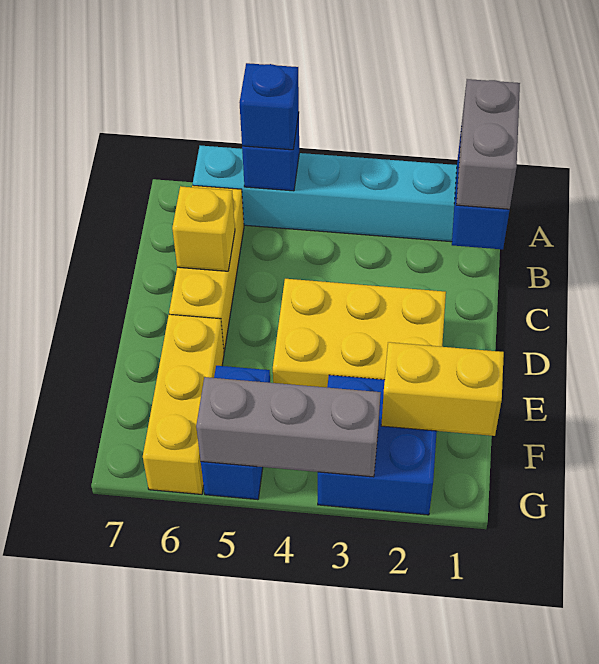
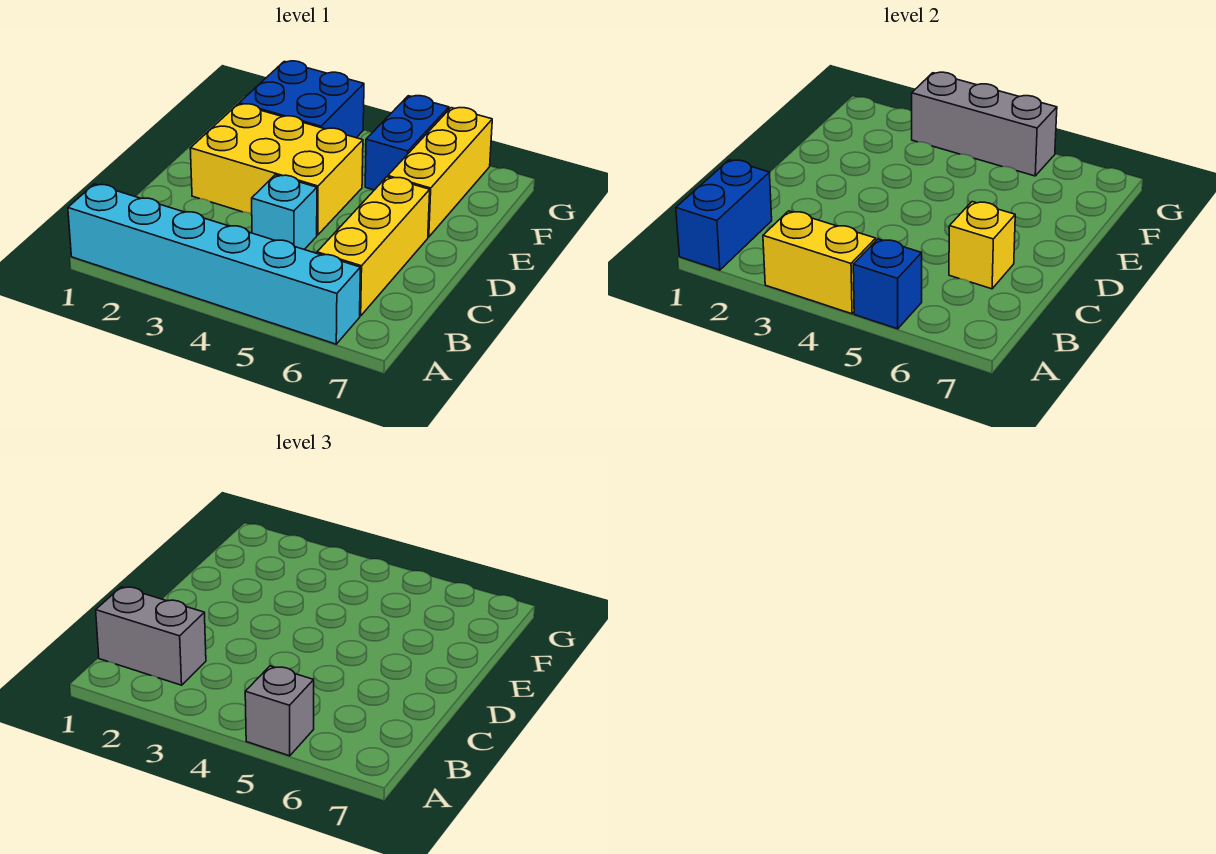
grey brick A1:B1 level 3 -> grey brick B1:B2 level 3
blue brick A5 level 3 -> grey brick A5 level 3
none -> cyan brick C4 level 1
yellow brick F1:F2 level 2 -> yellow brick A3:A4 level 2

